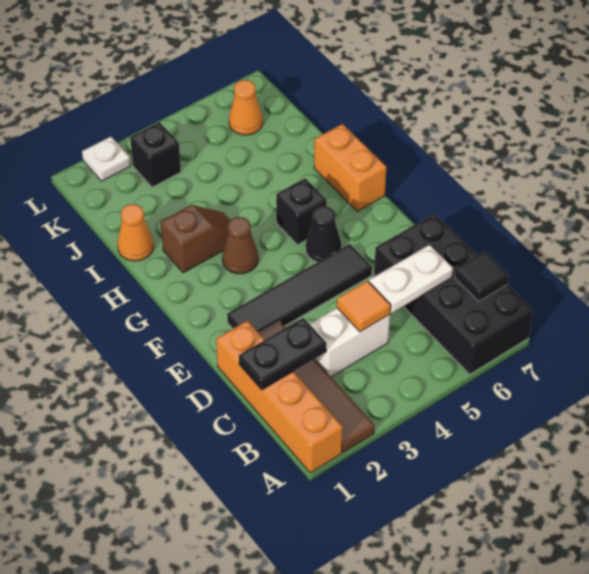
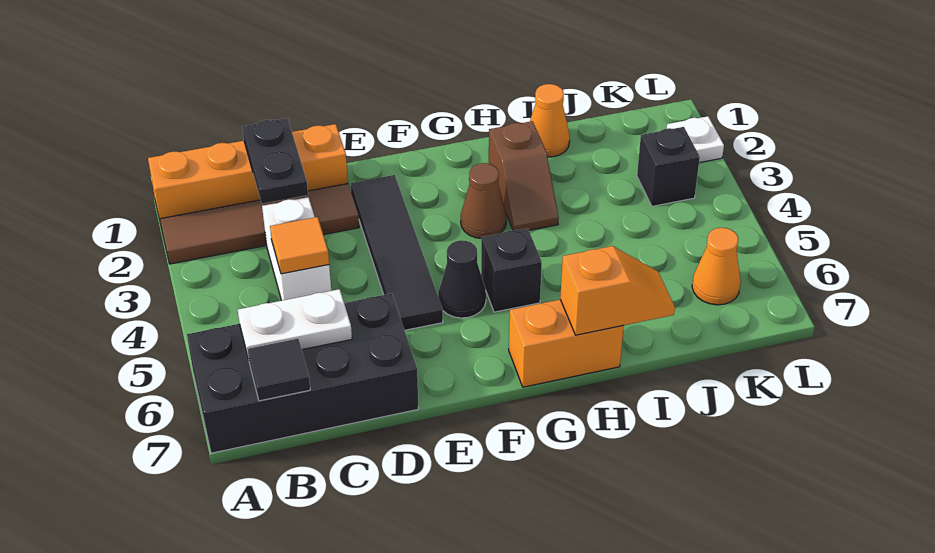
white plate C5:C6 level 2 -> white plate B6:C6 level 2
none -> orange slope H7:I7 level 2 top H

